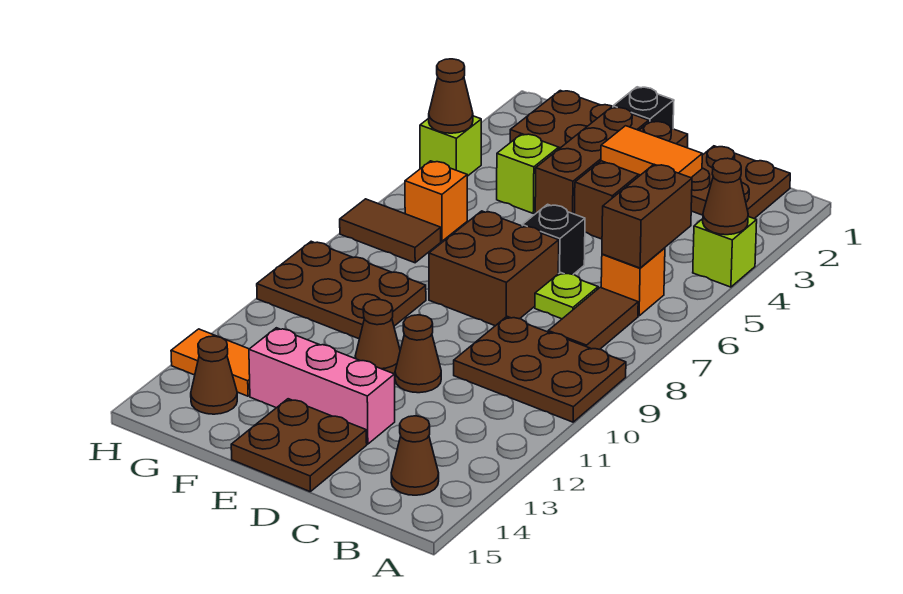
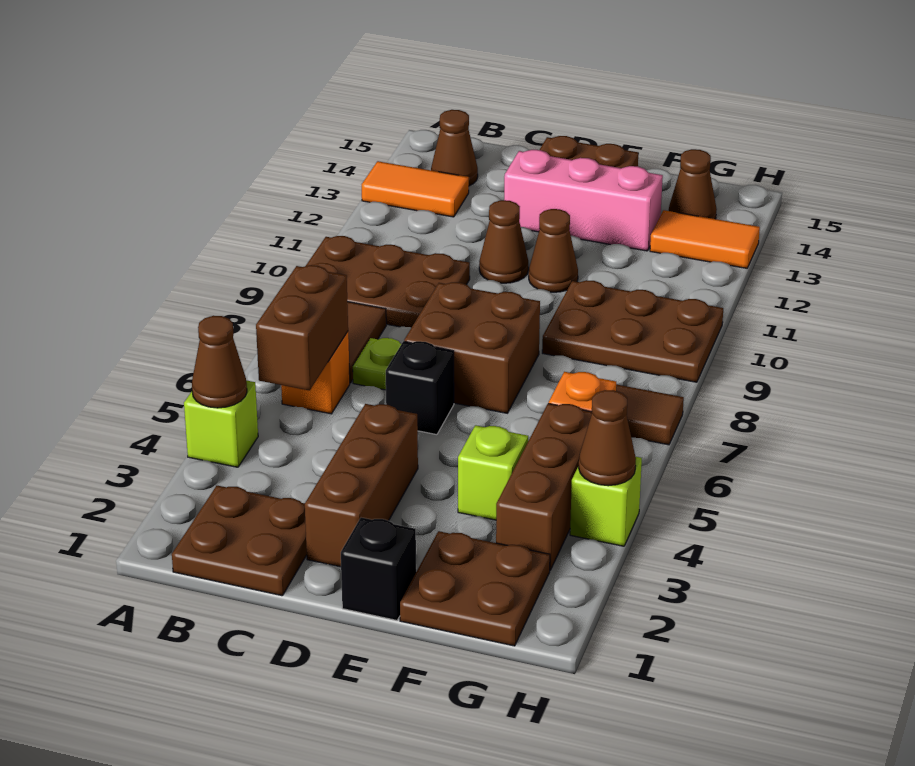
orange tile C3:D3 level 2 -> orange tile A13:B13 level 1
brown brick E2:E4 level 1 -> brown brick G3:G5 level 1

